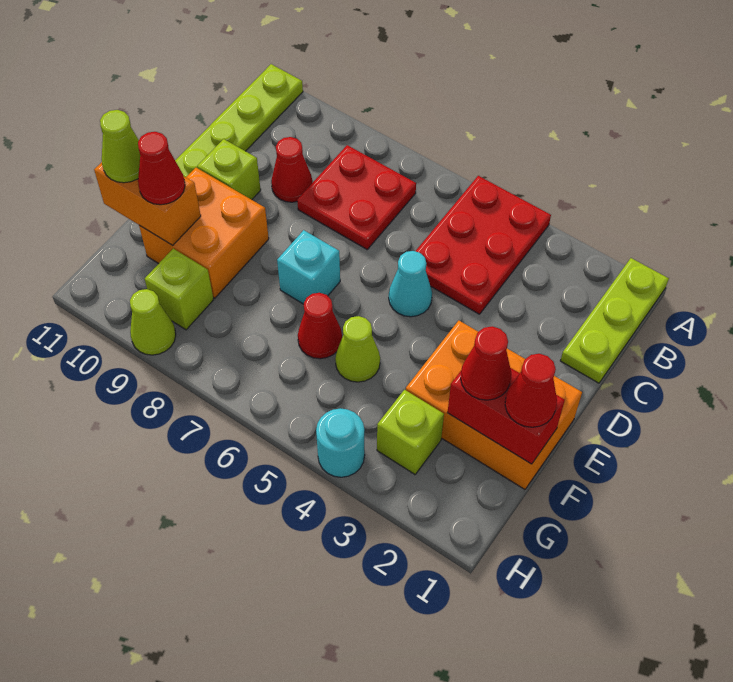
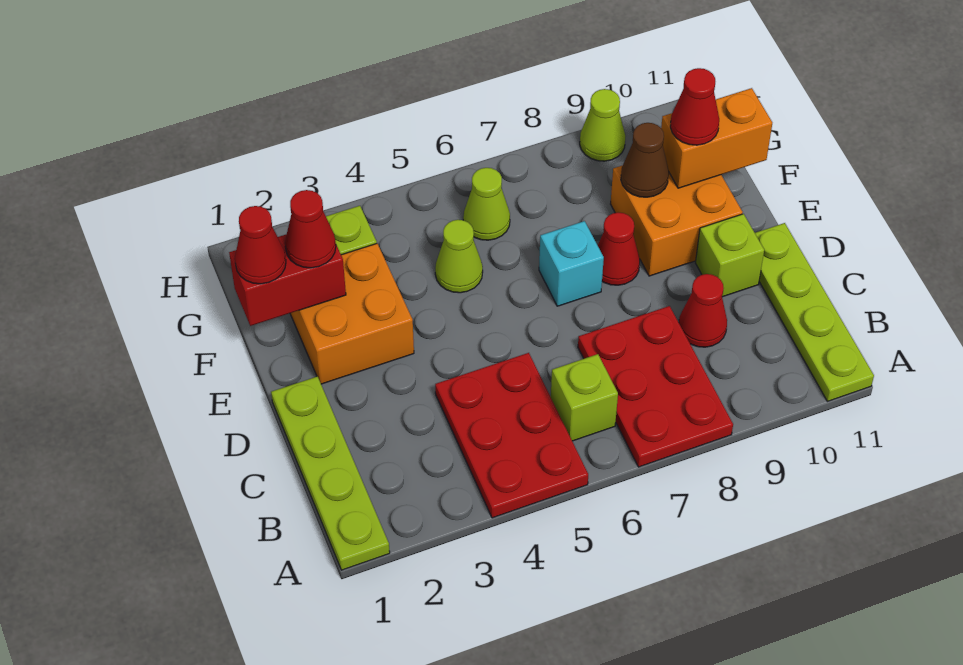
lime plate A1:C1 level 1 -> lime plate A1:D1 level 1
red plate B7:C8 level 1 -> red plate A7:C8 level 1
cyan cone D5 level 1 -> none
orange brick E1:F3 level 1 -> orange brick E2:F3 level 1
red cone F6 level 1 -> red cone E8 level 1
none -> brown cone F9 level 2
lime cone F11 level 3 -> lime cone G6 level 1
lime brick G9 level 1 -> lime brick B6 level 1
cyan round brick H4 level 1 -> none

